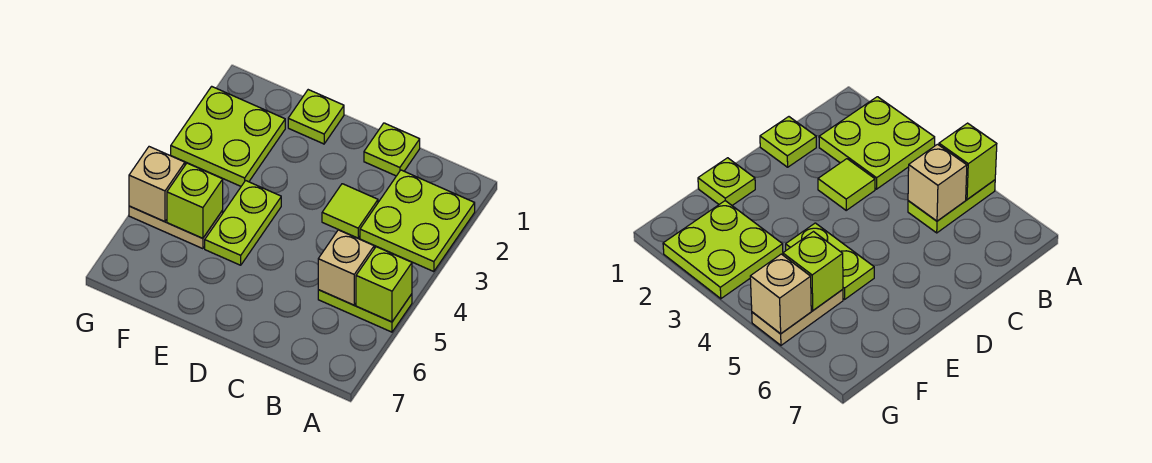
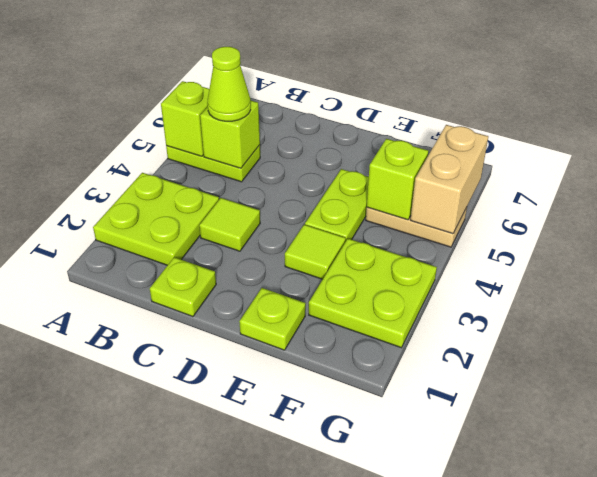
tan brick B5 level 2 -> lime brick B5 level 2
none -> lime cone B5 level 3
none -> lime tile E3 level 1
tan brick G5 level 2 -> tan brick G5:G6 level 2

